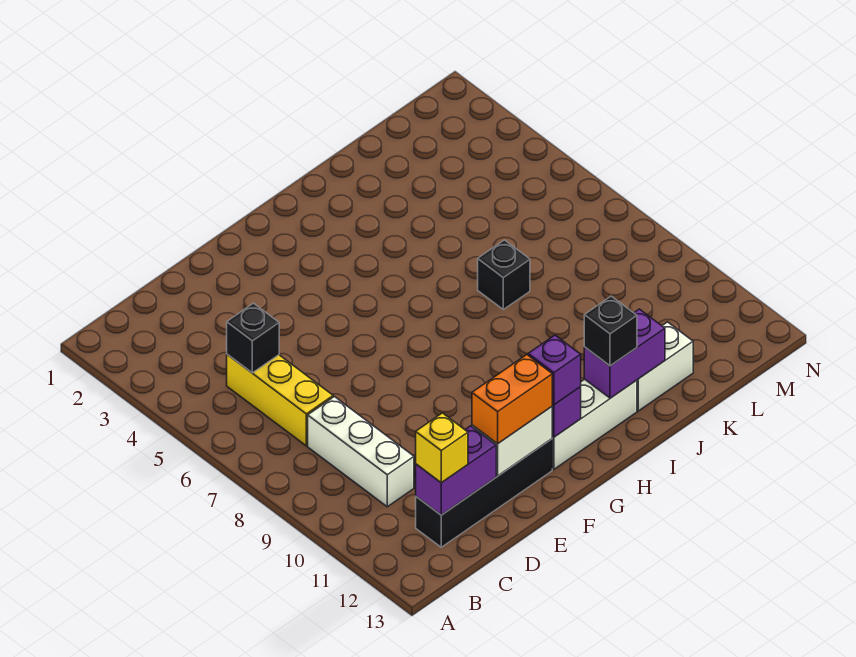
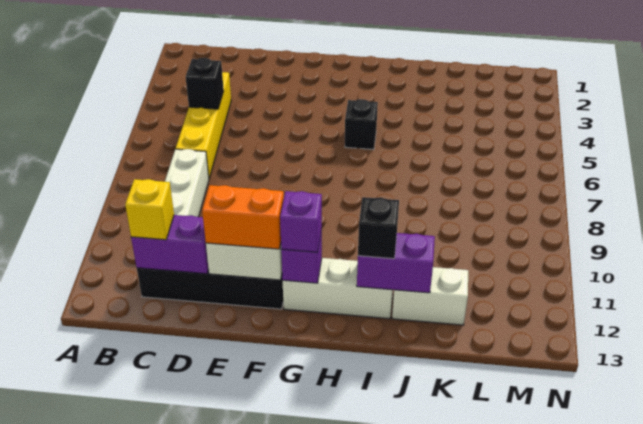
yellow brick C5:C7 level 1 -> yellow brick C4:C7 level 1
black brick J7 level 1 -> black brick H5 level 1

